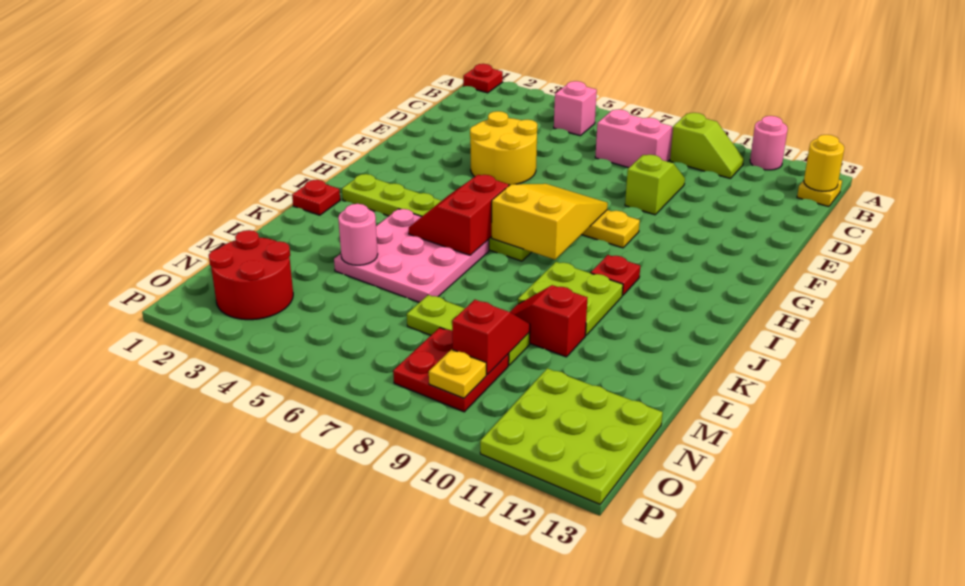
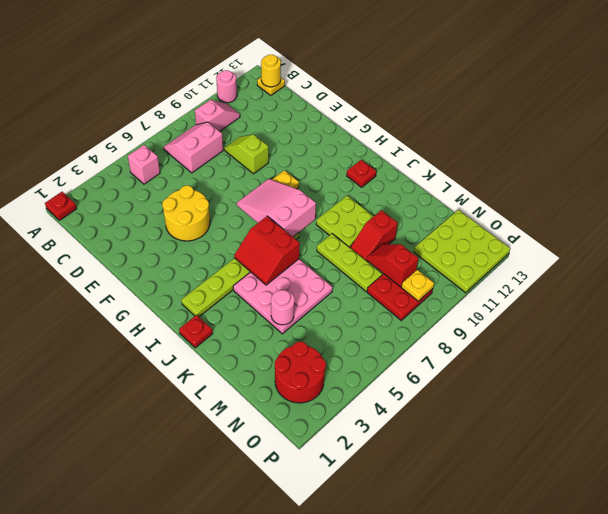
lime slope B9:B10 level 1 top 9 -> pink slope B9:B10 level 1 top 9
yellow slope G7:I8 level 2 top I -> pink slope G7:I8 level 2 top I
red plate I10 level 1 -> red plate I12 level 1
lime plate M7:M9 level 1 -> lime plate K8:M8 level 1

